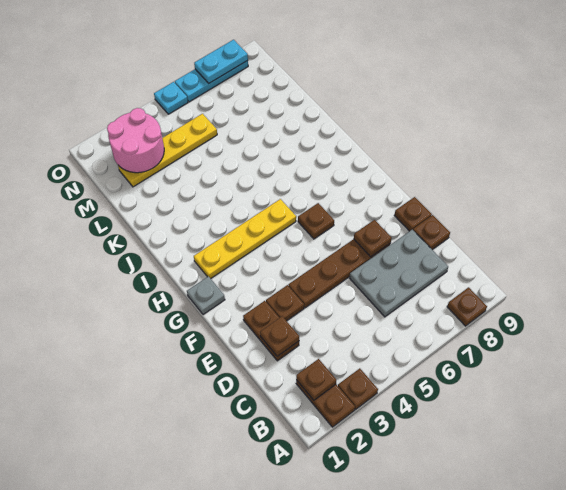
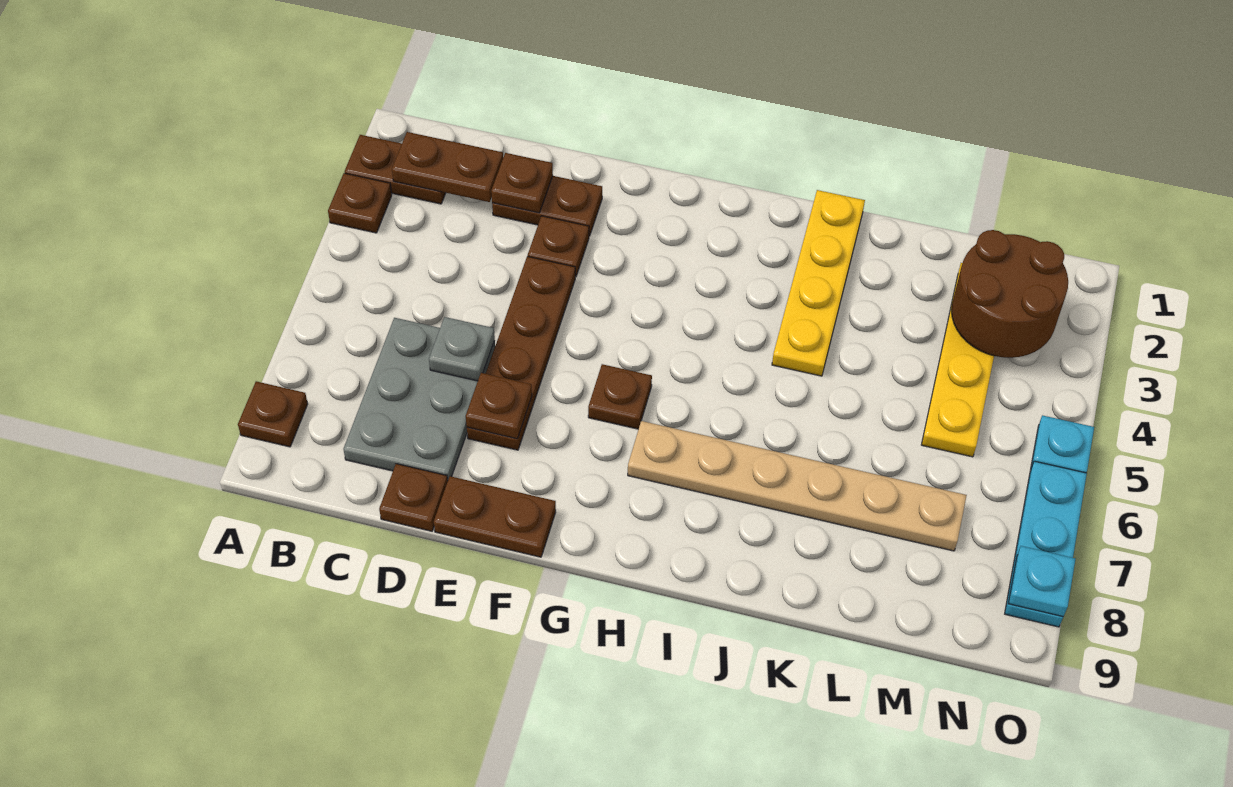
brown plate B2 level 2 -> brown plate B2:C2 level 2
brown plate E9 level 1 -> brown plate E9:F9 level 1
grey plate G1 level 1 -> grey plate D6 level 2
yellow plate H2:H5 level 1 -> yellow plate J1:J4 level 1
none -> tan plate H7:M7 level 1
pink round brick M2:N3 level 2 -> brown round brick M2:N3 level 2
cyan plate O7:O8 level 2 -> cyan plate O8 level 2

